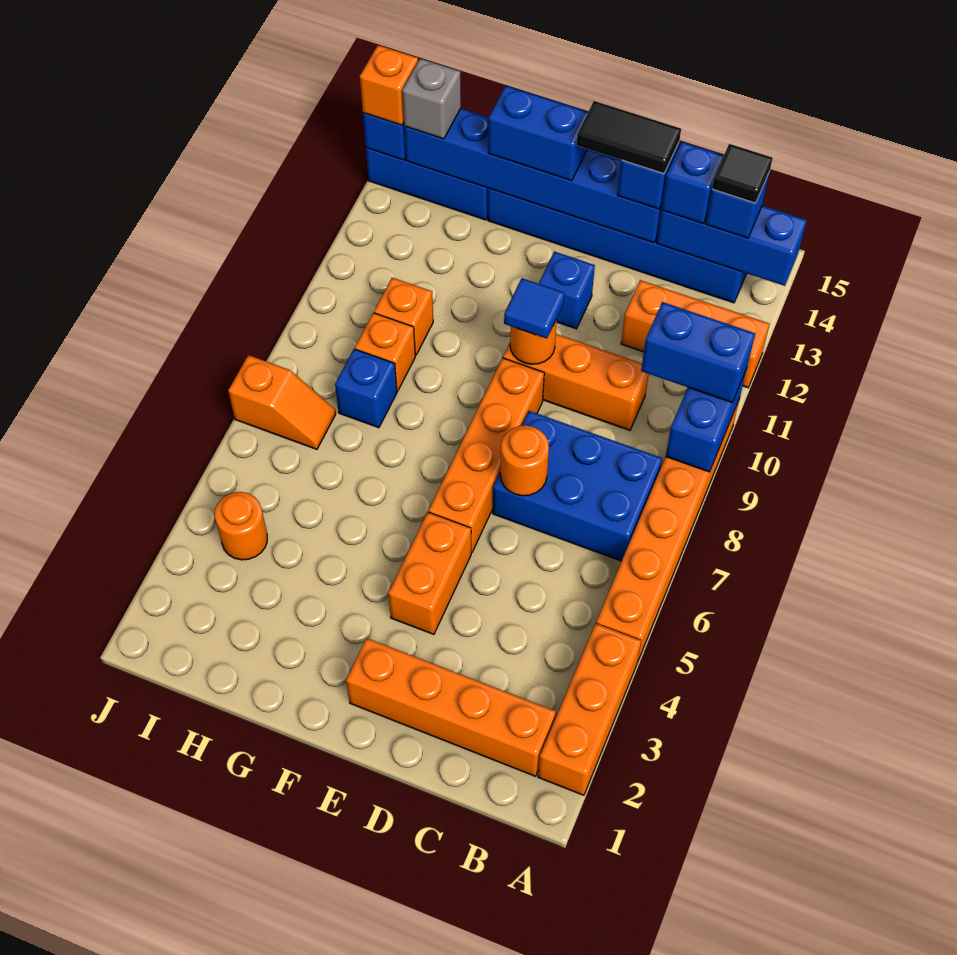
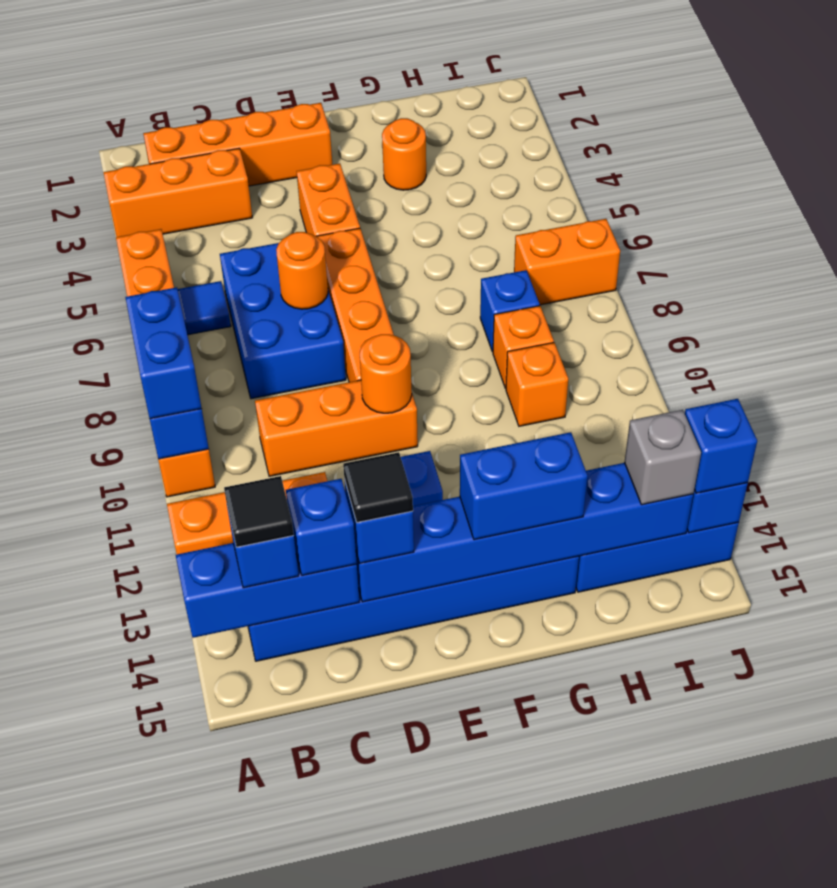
orange brick A2:A4 level 1 -> orange brick A3:C3 level 1
blue brick A10:B10 level 3 -> blue brick A9:A10 level 3
blue brick B7:D8 level 1 -> blue brick C6:D8 level 1
black tile D14:E14 level 4 -> black tile D14 level 4
blue tile E10 level 3 -> blue tile B6 level 1
orange round brick I4 level 1 -> orange round brick G3 level 1
orange slope I7:J7 level 1 top J -> orange brick I7:J7 level 1
orange brick J14 level 3 -> blue brick J14 level 3

